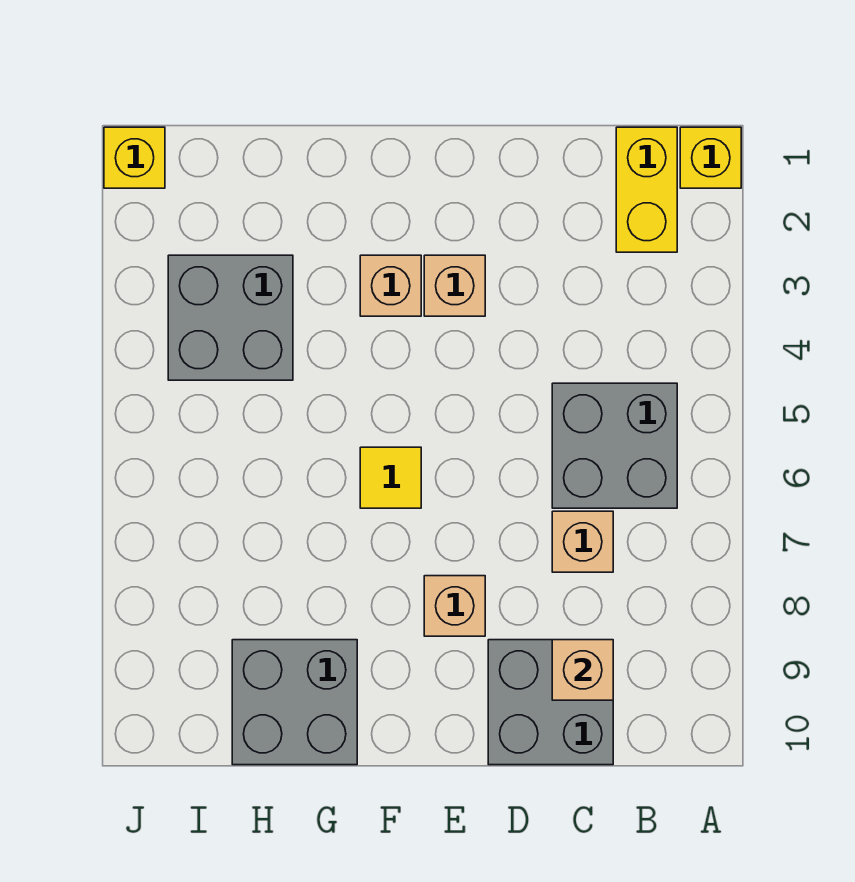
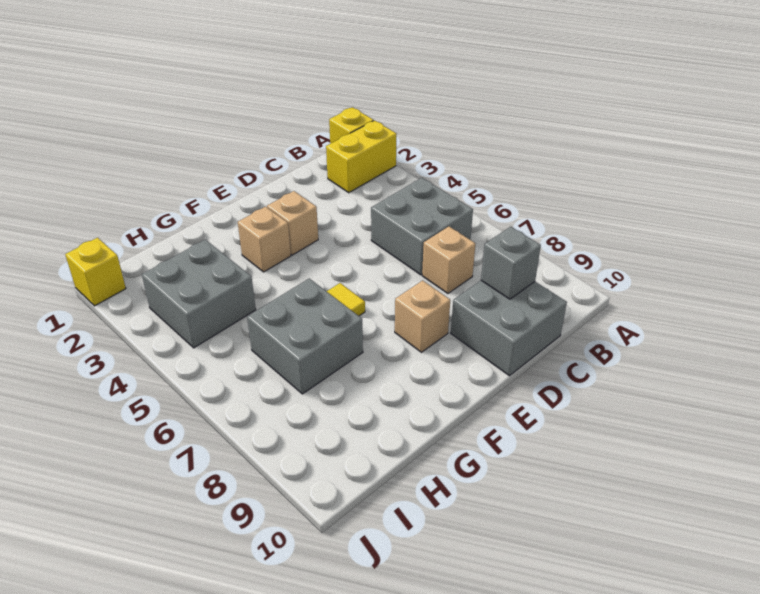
yellow brick B1:B2 level 1 -> yellow brick A2:B2 level 1
tan brick C9 level 2 -> grey brick C9 level 2
grey brick G9:H10 level 1 -> grey brick G6:H7 level 1

